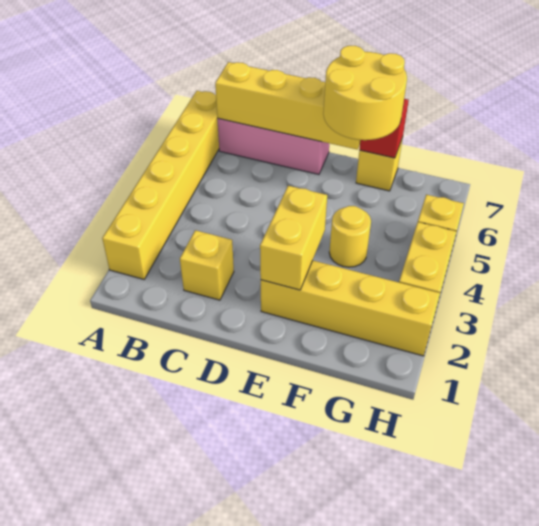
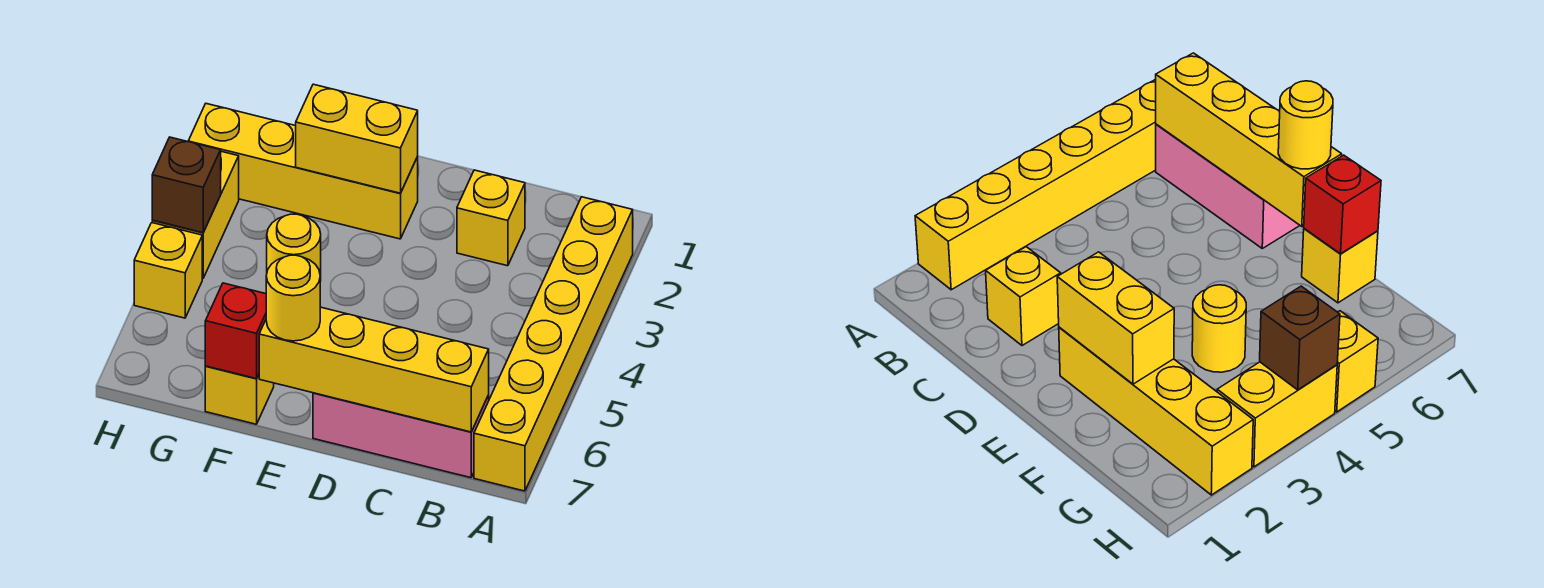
yellow brick E2:E3 level 2 -> yellow brick E2:F2 level 2
yellow round brick E6:F7 level 3 -> yellow round brick E7 level 3
none -> brown brick H4 level 2

